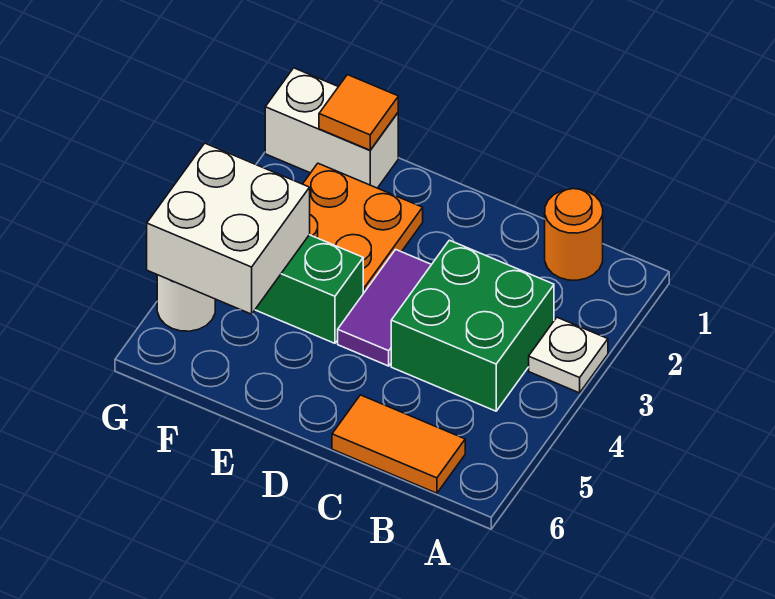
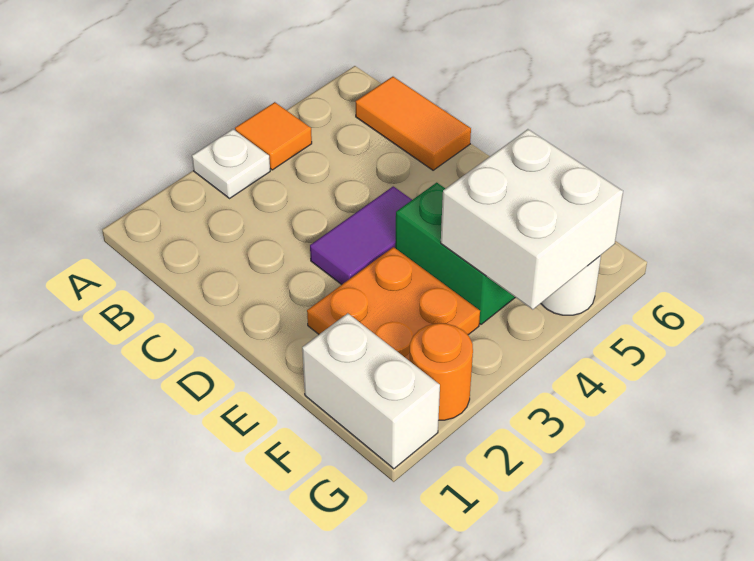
orange round brick B1 level 1 -> orange round brick G2 level 1
green brick B3:C4 level 1 -> none
orange tile F1 level 2 -> orange tile A4 level 1

